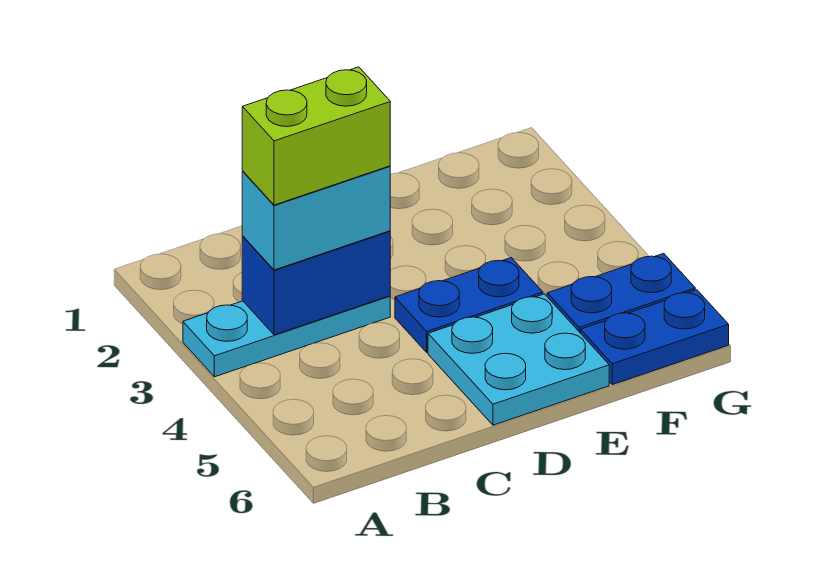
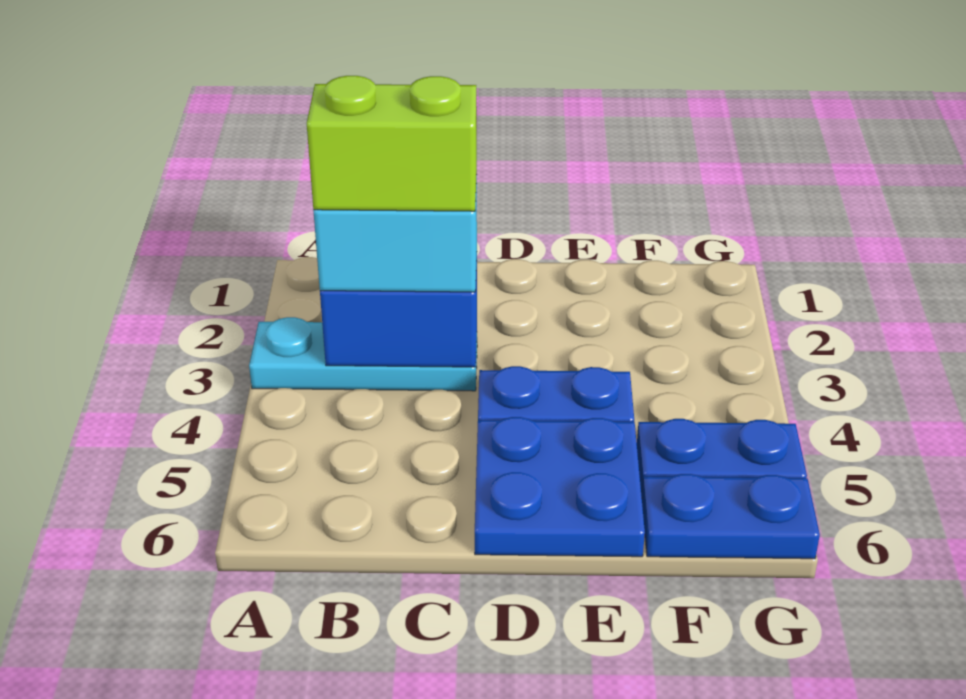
cyan plate D5:E6 level 1 -> blue plate D5:E6 level 1

